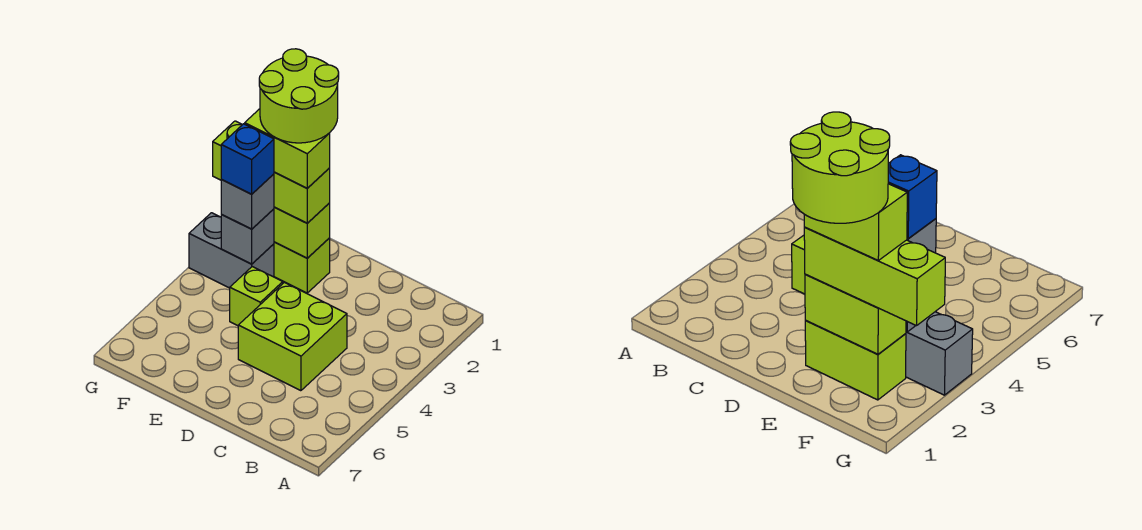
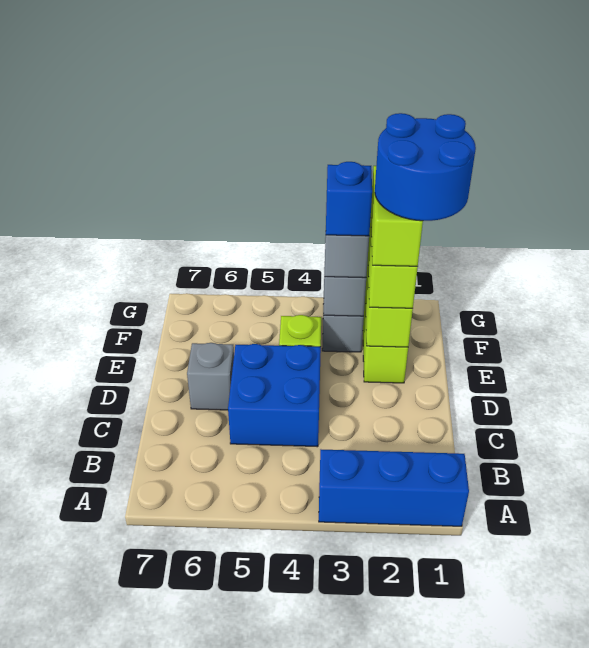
none -> blue brick A1:A3 level 1
lime brick C4:D5 level 1 -> blue brick C4:D5 level 1
none -> grey brick D6 level 1
lime round brick E1:F2 level 5 -> blue round brick E1:F2 level 5

